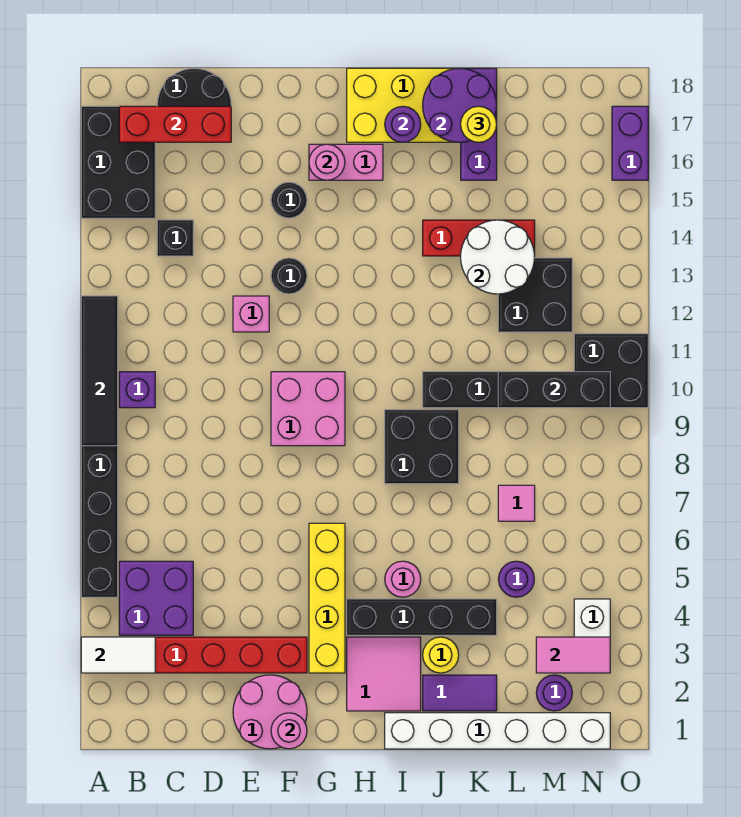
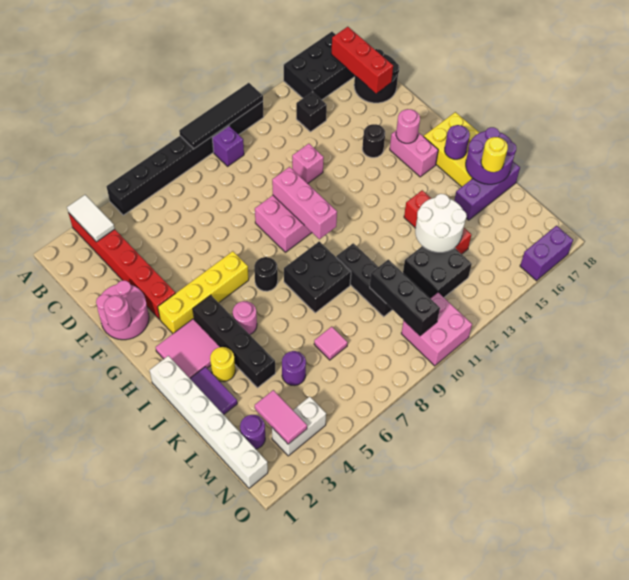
purple brick B4:C5 level 1 -> none
none -> pink brick F10:H10 level 2
black round brick F13 level 1 -> black round brick H7 level 1
black brick N10:O11 level 1 -> pink brick N10:O11 level 1

